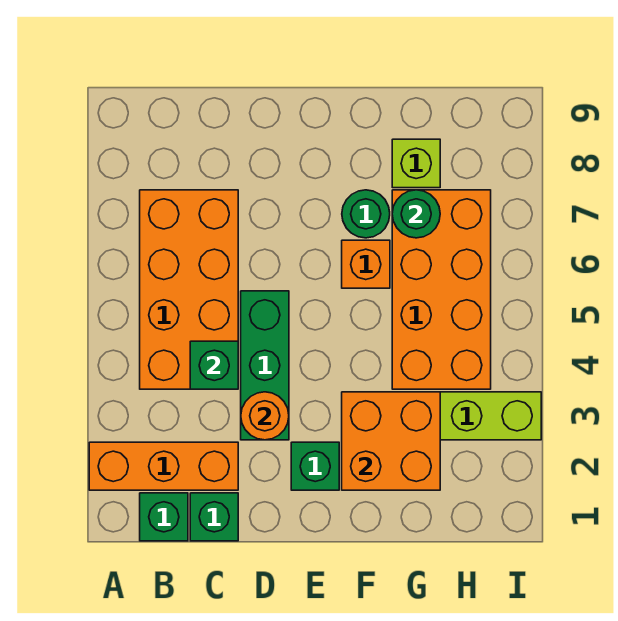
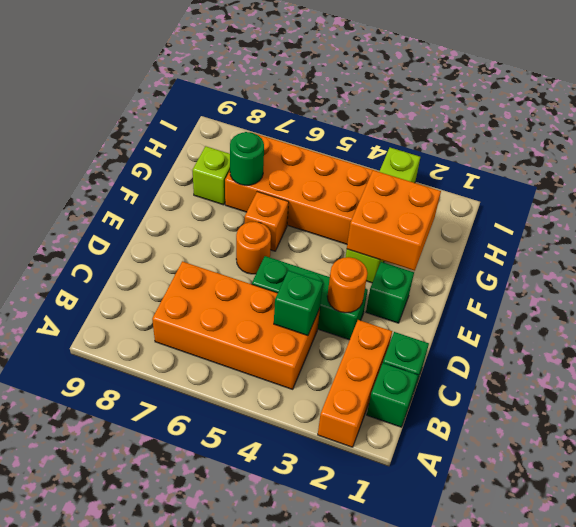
none -> orange round brick E6 level 1
green round brick F7 level 1 -> none

